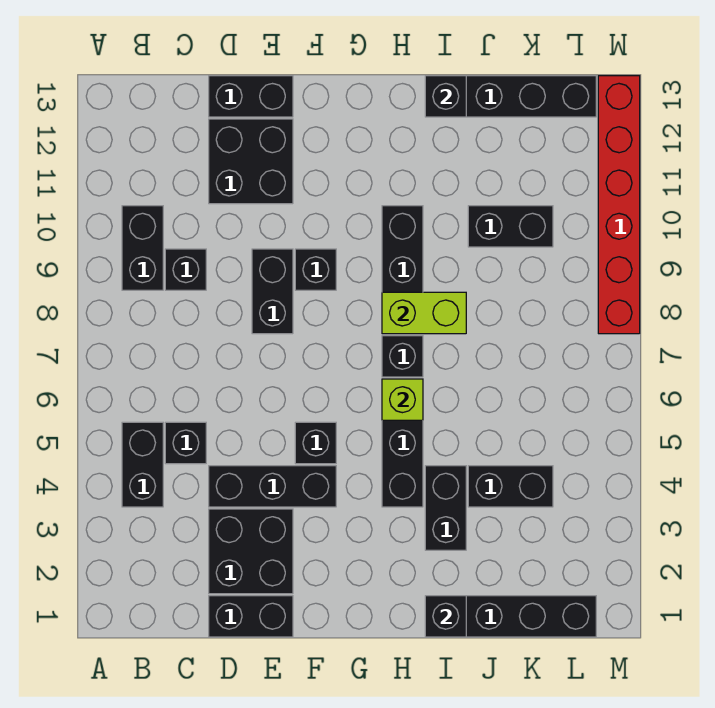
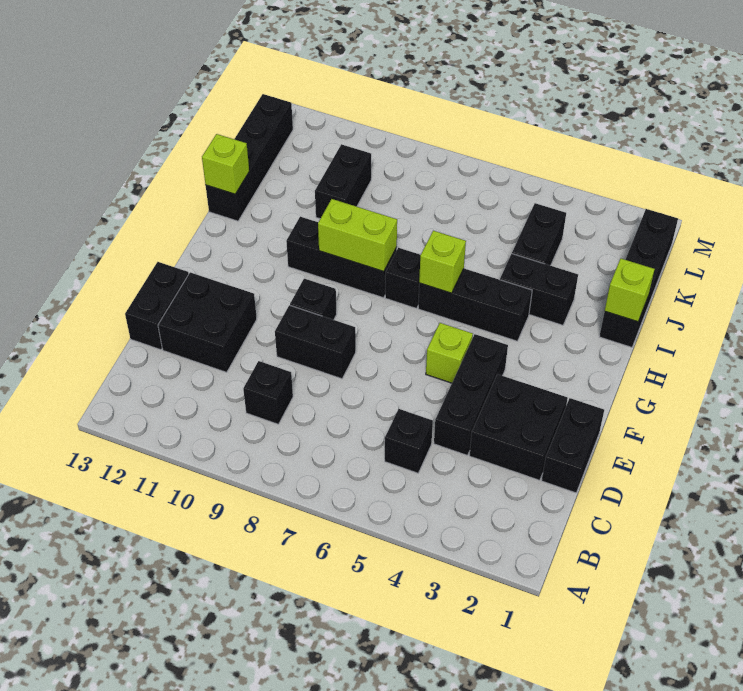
black brick B4:B5 level 1 -> none
black brick B9:B10 level 1 -> none
black brick F5 level 1 -> lime brick F5 level 1
lime brick H8:I8 level 2 -> lime brick H8:H9 level 2
black brick I1 level 2 -> lime brick I1 level 2
black brick I13 level 2 -> lime brick I13 level 2
red brick M8:M13 level 1 -> none

